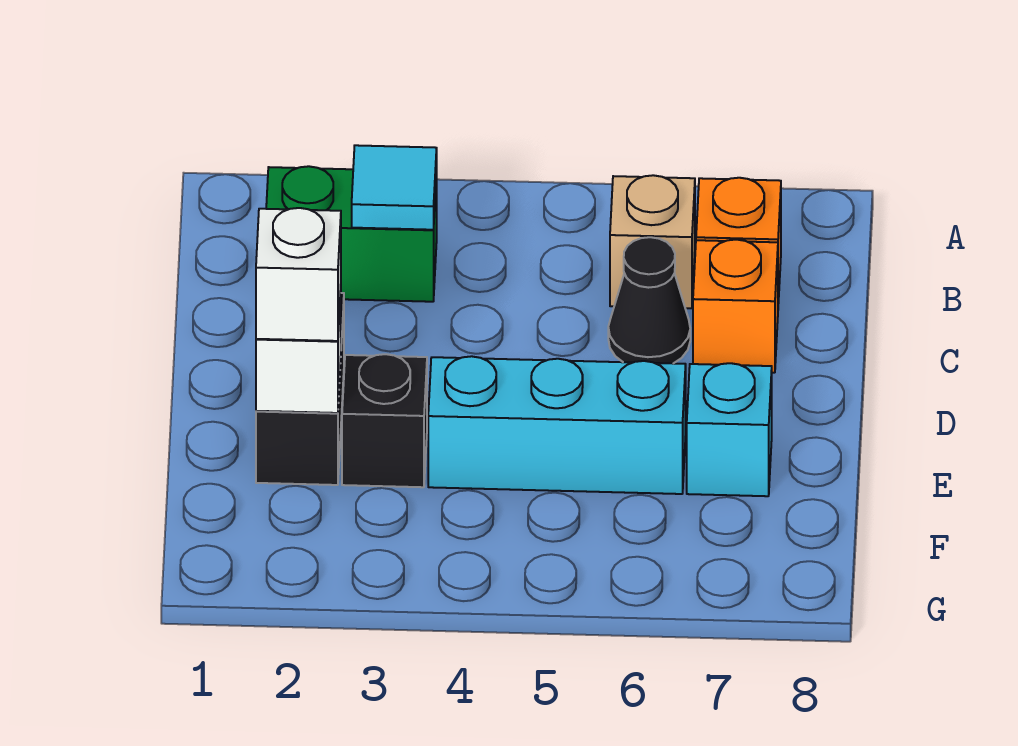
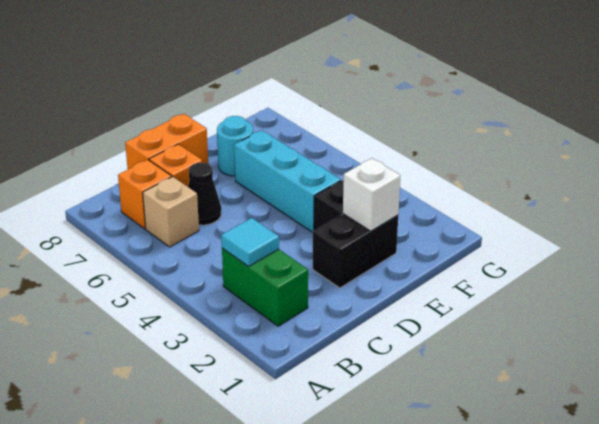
none -> orange brick C8:D8 level 1
white brick E2 level 3 -> none
cyan brick E7 level 1 -> cyan round brick E7 level 1

